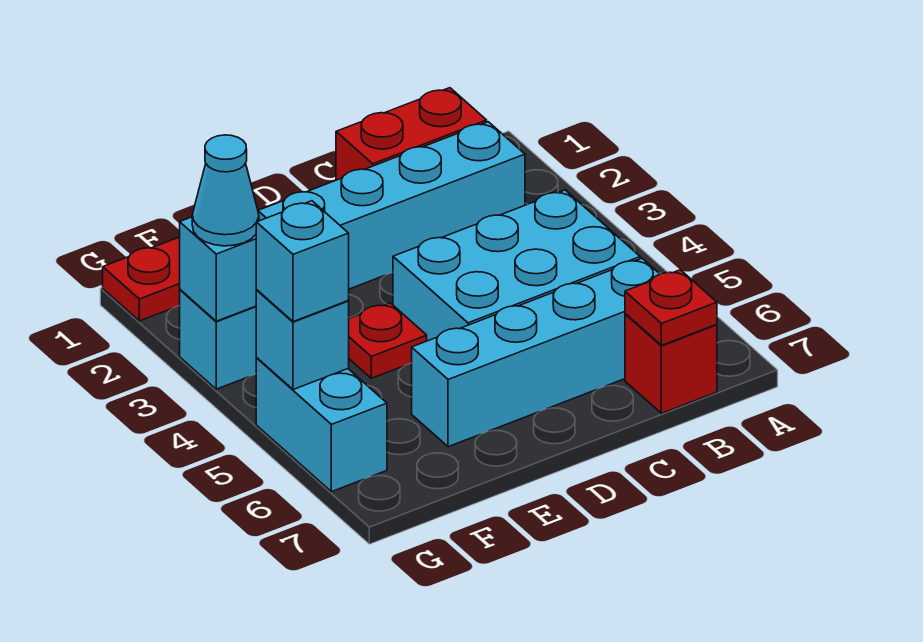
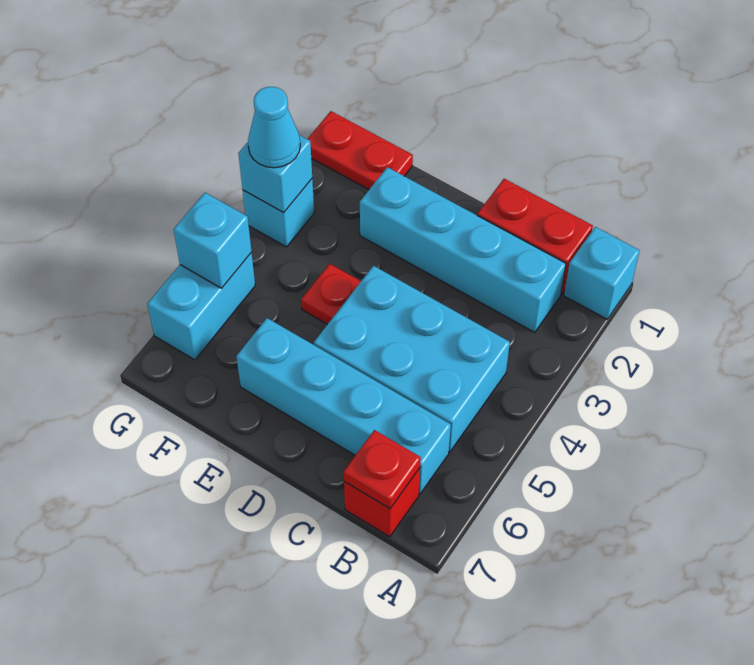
cyan brick G5 level 3 -> cyan brick A1 level 1

